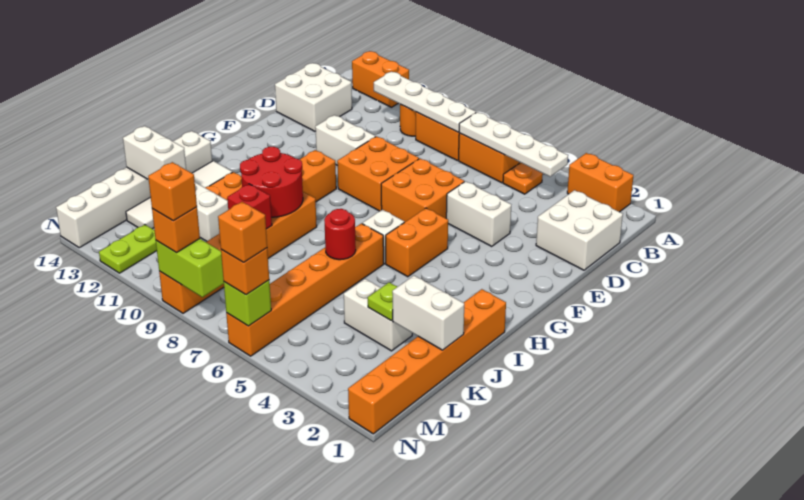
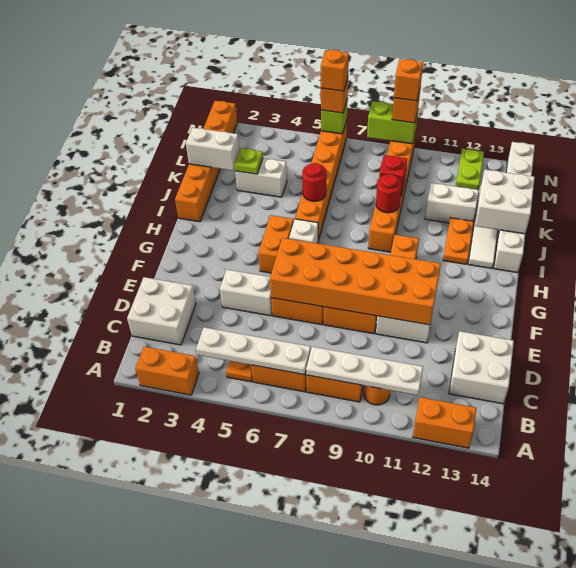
none -> orange brick E6:F11 level 2
red round brick I9:J10 level 2 -> red round brick J9 level 2
white brick K13:K14 level 2 -> white brick J13:K14 level 2

